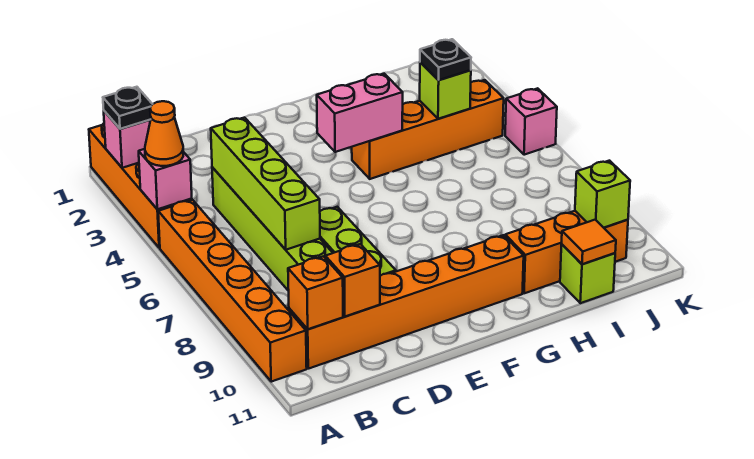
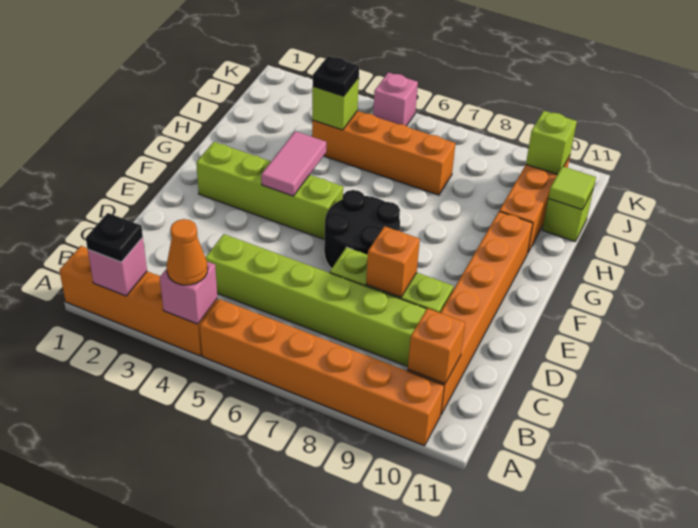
lime brick C4:C7 level 2 -> lime brick F2:F5 level 1
orange brick C10 level 2 -> orange brick D8 level 2
none -> black round brick E6:F7 level 1
pink brick F4:G4 level 2 -> pink tile F4:G4 level 2
orange brick G4:J4 level 1 -> orange brick I4:I7 level 1
orange tile I11 level 2 -> lime tile I11 level 2

